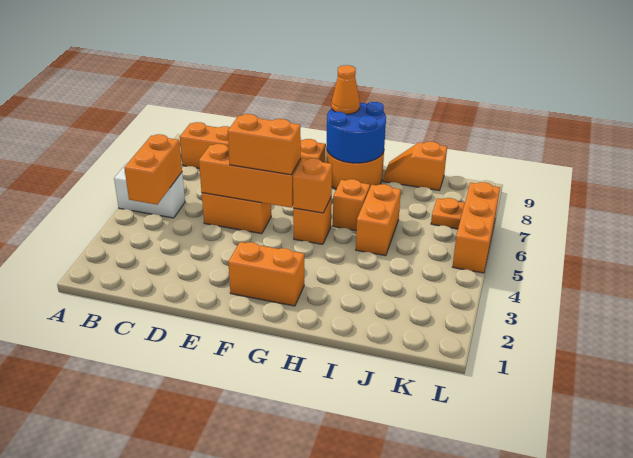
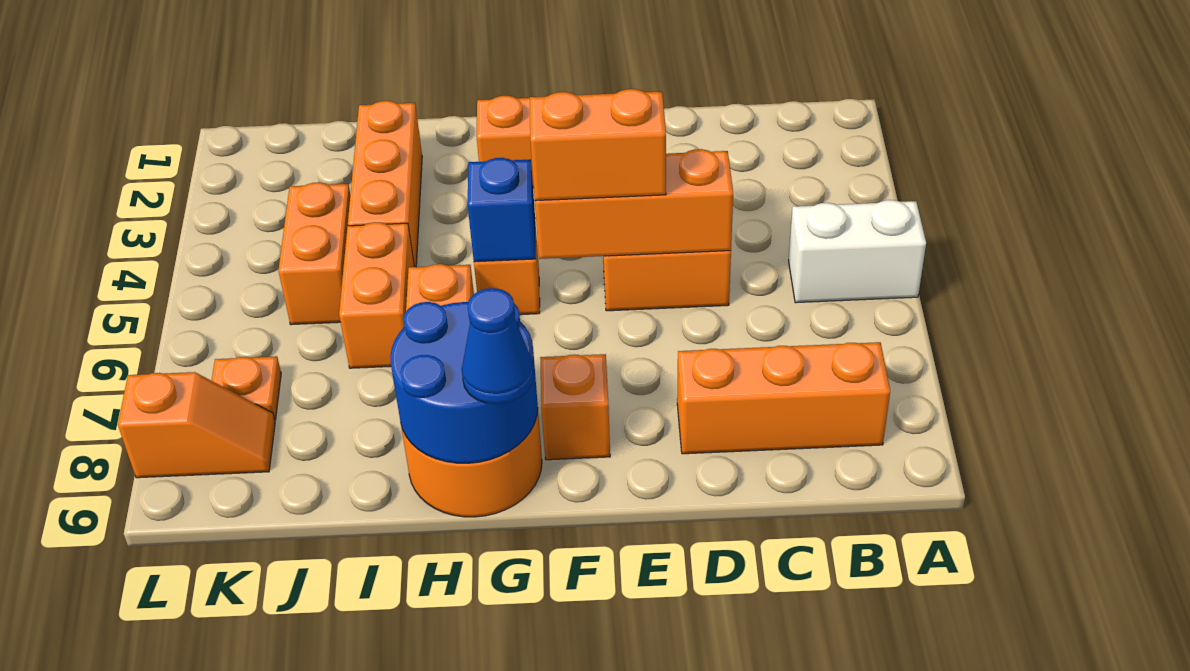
orange brick B4:B5 level 2 -> orange brick J4:J5 level 1
orange brick G5 level 2 -> blue brick G5 level 2
orange cone G9 level 3 -> blue cone G9 level 3
orange slope I9:J9 level 1 top J -> orange slope K8:L8 level 1 top L
orange brick L5:L7 level 1 -> orange brick I2:I4 level 1

